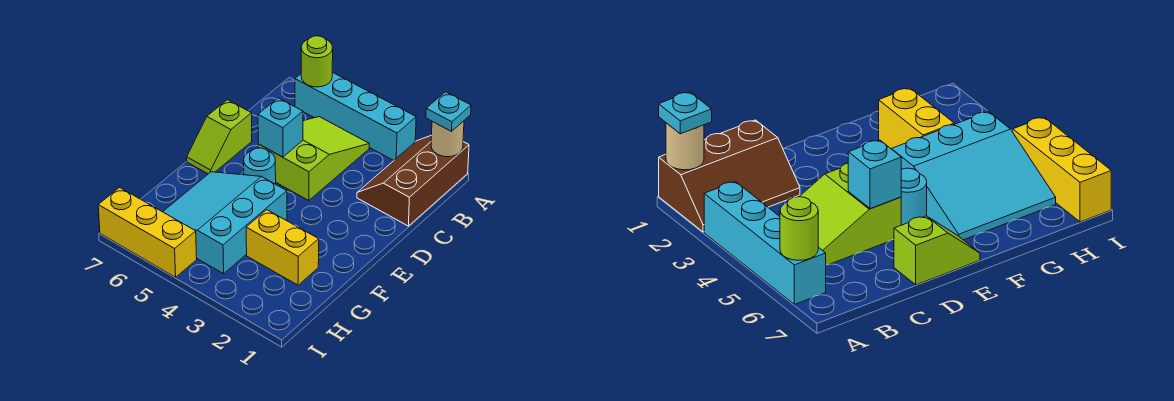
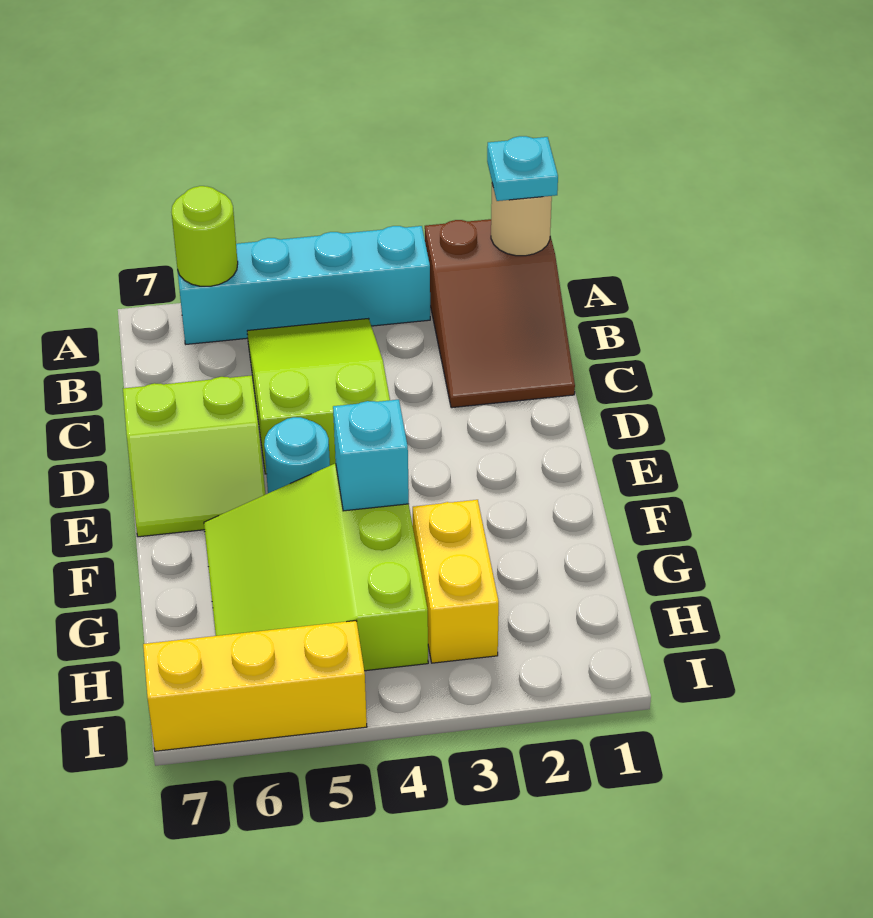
brown slope A1:C2 level 1 top 1 -> brown slope A1:C2 level 1 top A
cyan brick D5 level 2 -> cyan brick F4 level 2
lime slope D7:E7 level 1 top D -> lime slope D6:E7 level 1 top D
cyan slope F4:H6 level 1 top 4 -> lime slope F4:H6 level 1 top 4
yellow brick G2:G3 level 1 -> yellow brick G3:H3 level 1

